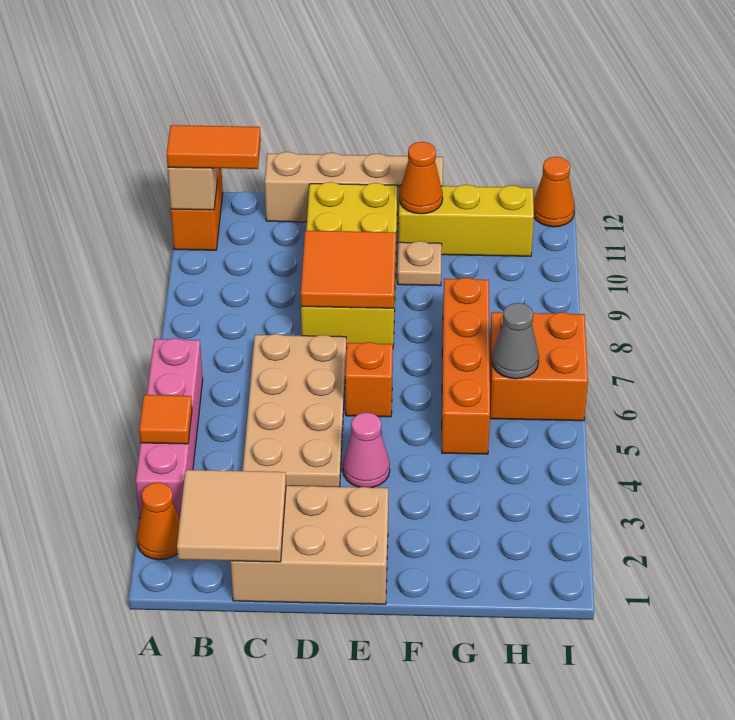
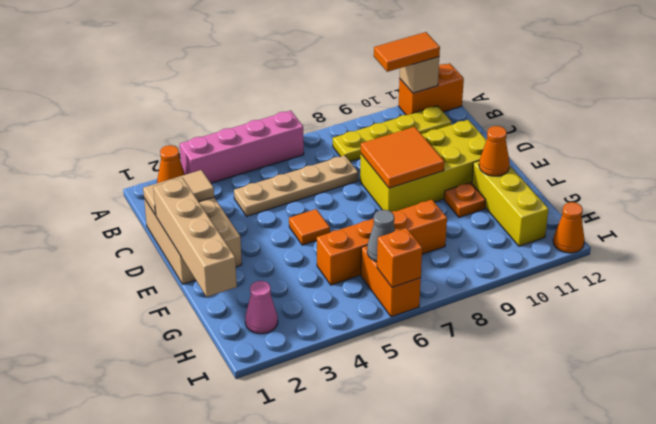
orange tile A4 level 2 -> orange tile E5 level 1
orange tile A11:B11 level 3 -> orange tile A10:A11 level 3
tan tile B1:C2 level 2 -> tan tile C1:C2 level 2
none -> yellow plate B8:B11 level 1
tan plate C4:D7 level 1 -> tan plate C4:C7 level 1
tan brick C12:F12 level 1 -> tan brick D1:G1 level 2
pink cone E4 level 1 -> pink cone H2 level 1
orange brick E6 level 1 -> orange brick I6 level 2
tan plate F10 level 1 -> orange plate F10 level 1
orange brick H6:I7 level 1 -> orange brick H6:I6 level 1

